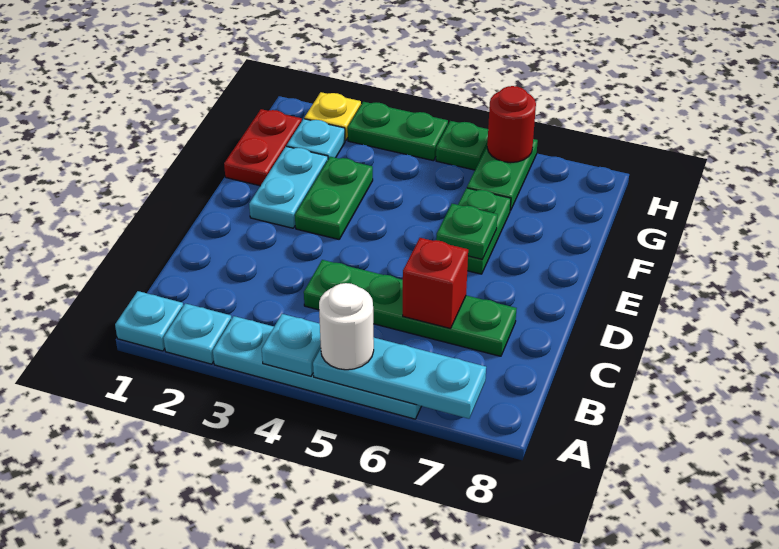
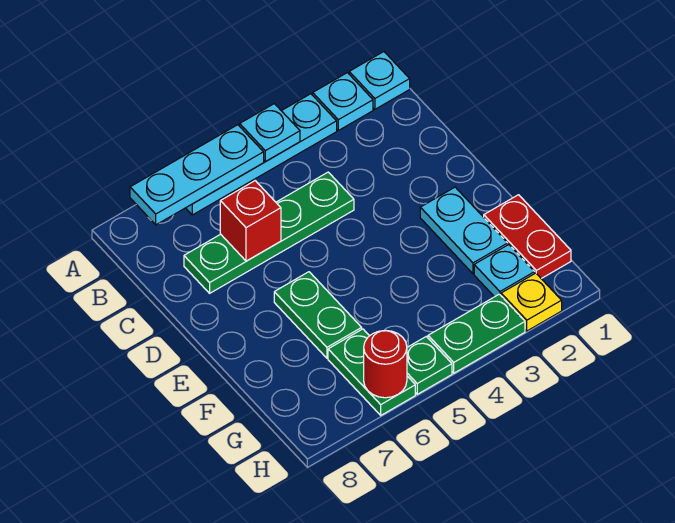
white round brick A5 level 3 -> none
green plate E3:F3 level 1 -> none
green plate E6 level 2 -> none

